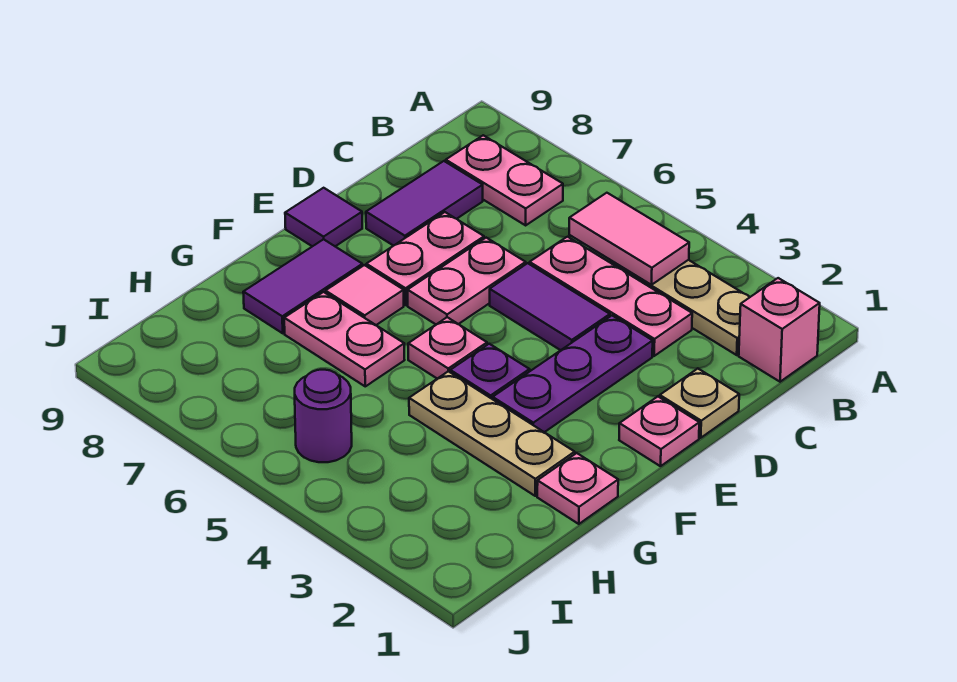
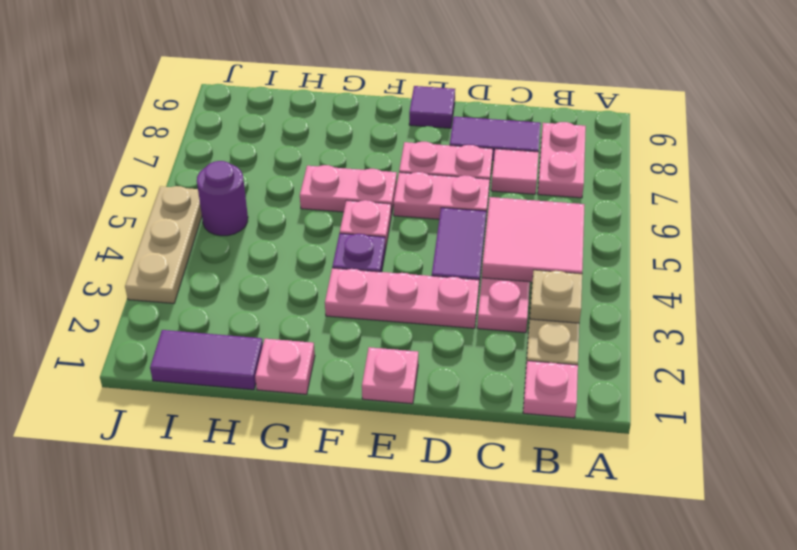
pink brick B1 level 1 -> pink plate B1 level 1
pink tile B4:B5 level 2 -> pink tile B4:C5 level 2
tan plate D1 level 1 -> tan plate B3 level 2
purple plate D3:F3 level 1 -> pink plate D3:F3 level 1
pink tile F7 level 1 -> pink tile C7 level 1
purple tile F8:G8 level 1 -> purple tile H1:I1 level 1
tan plate G2:G4 level 1 -> tan plate J3:J5 level 1
pink plate G6:G7 level 1 -> pink plate F6:G6 level 1

